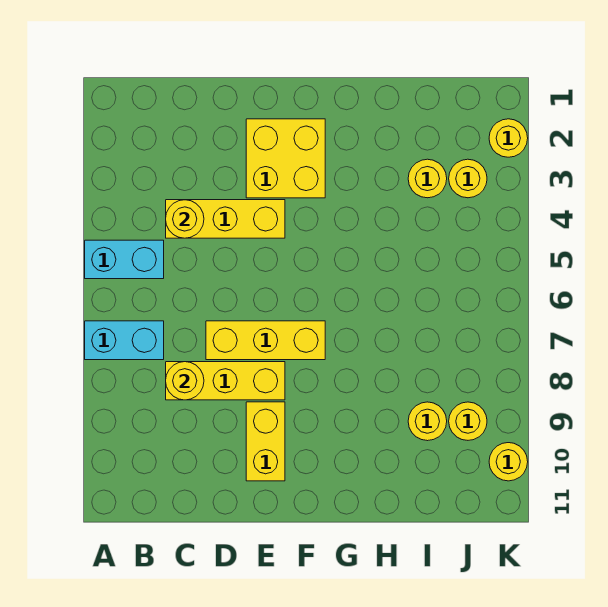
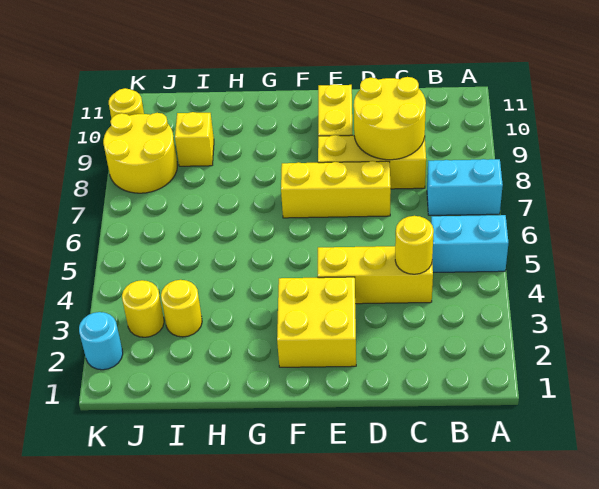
yellow round brick C8 level 2 -> yellow round brick C8:D9 level 2
yellow round brick I9 level 1 -> yellow brick I9 level 1
yellow round brick J9 level 1 -> yellow round brick J8:K9 level 1
yellow round brick K2 level 1 -> cyan round brick K2 level 1

